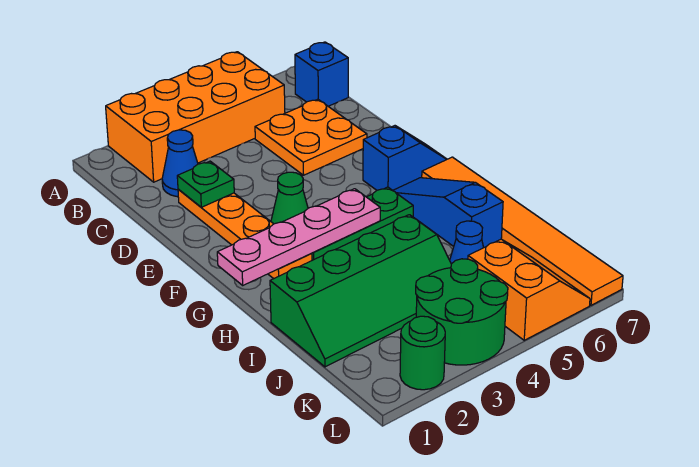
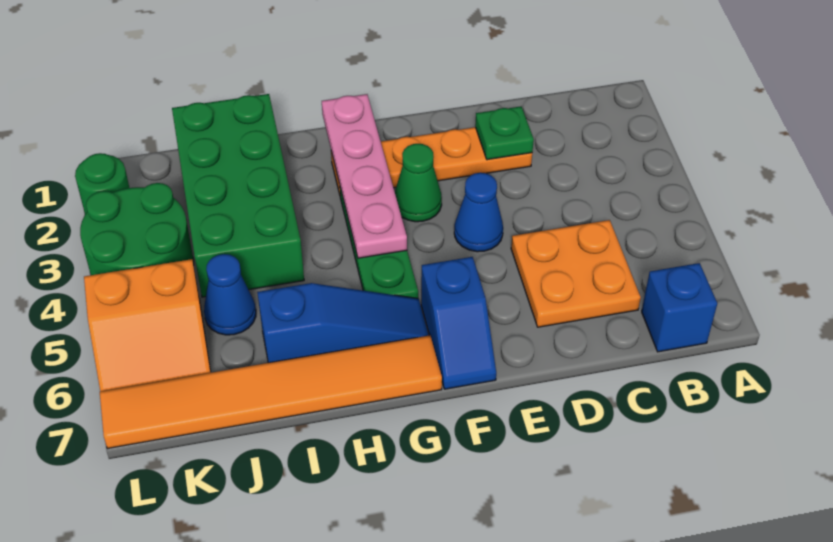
orange brick A2:B5 level 1 -> none
blue cone C2 level 1 -> blue cone E4 level 1
green slope I1:J4 level 1 top I -> green brick I1:J4 level 1

